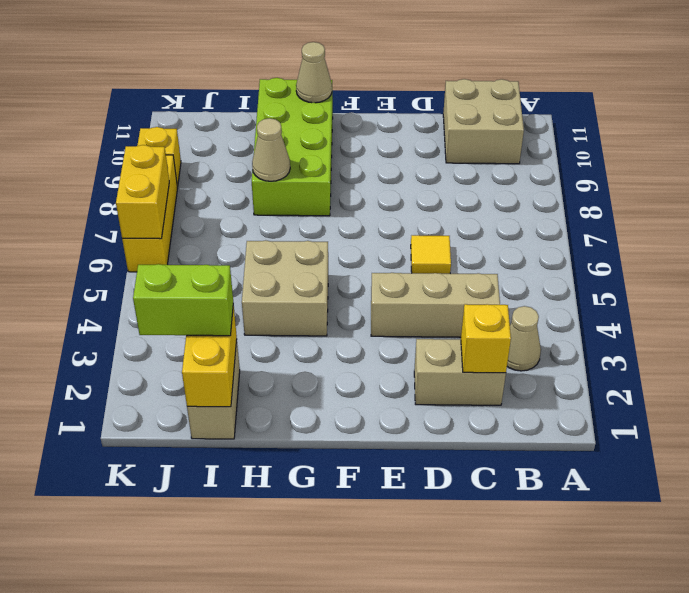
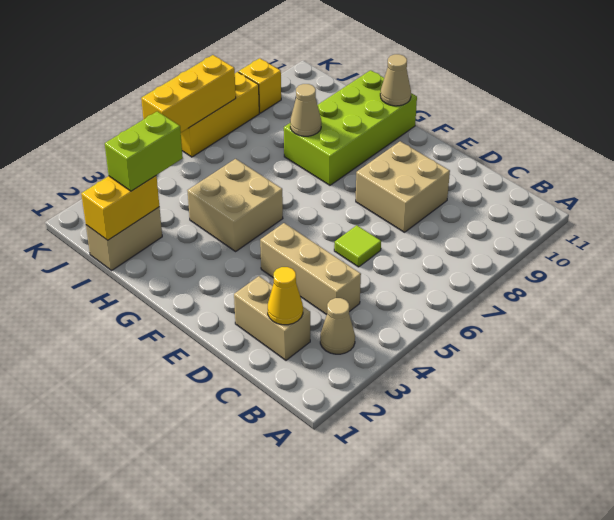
tan brick B10:C11 level 1 -> tan brick D8:E9 level 1
yellow brick C2 level 2 -> yellow cone C2 level 2
yellow tile D6 level 1 -> lime tile D6 level 1
lime brick I2:J2 level 3 -> lime brick I2:I3 level 3
yellow brick K6:K7 level 2 -> yellow brick K5:K7 level 2

